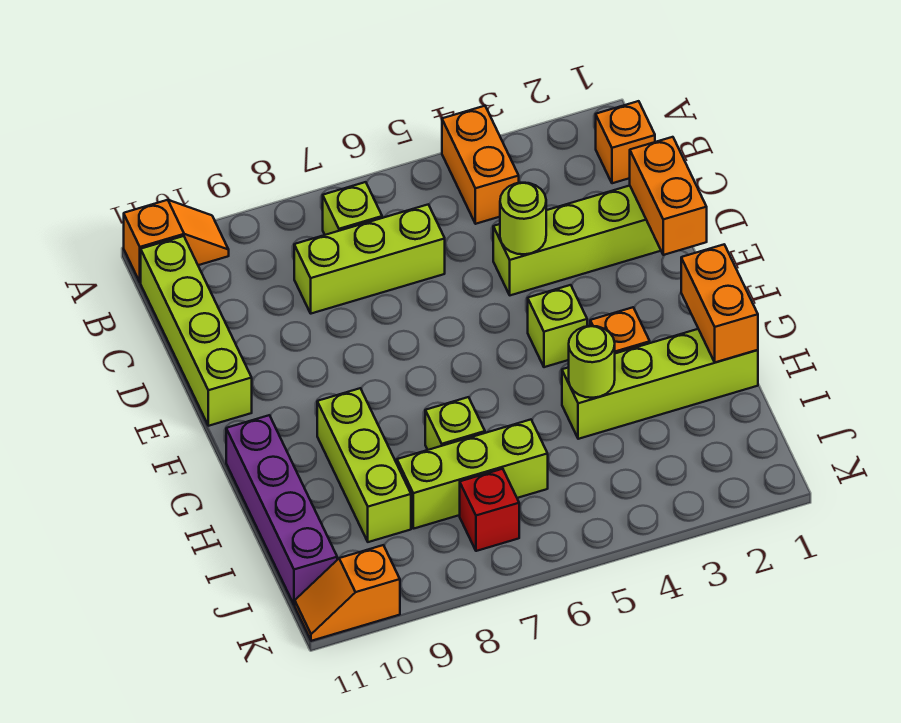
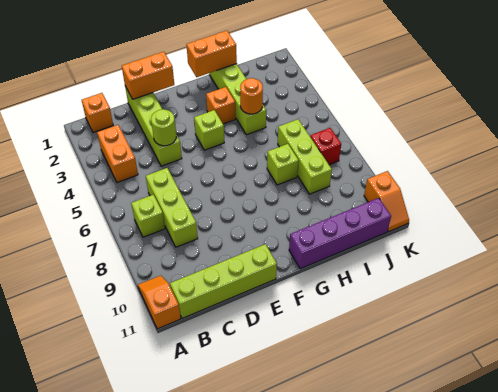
orange brick A4:B4 level 1 -> orange brick B3:B4 level 1
lime brick G9:I9 level 1 -> none
lime round brick H4 level 2 -> orange round brick H4 level 2

